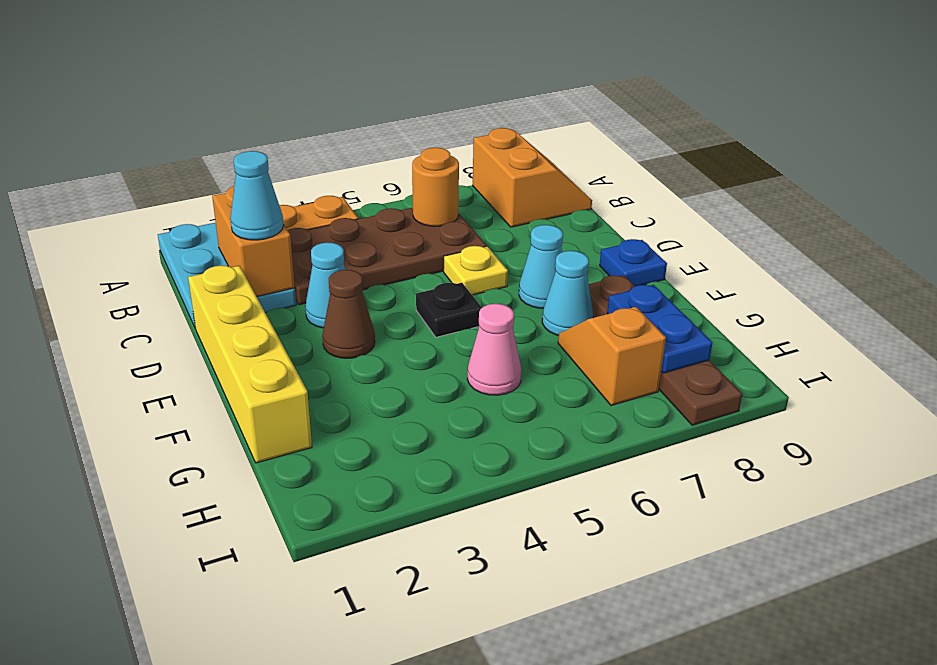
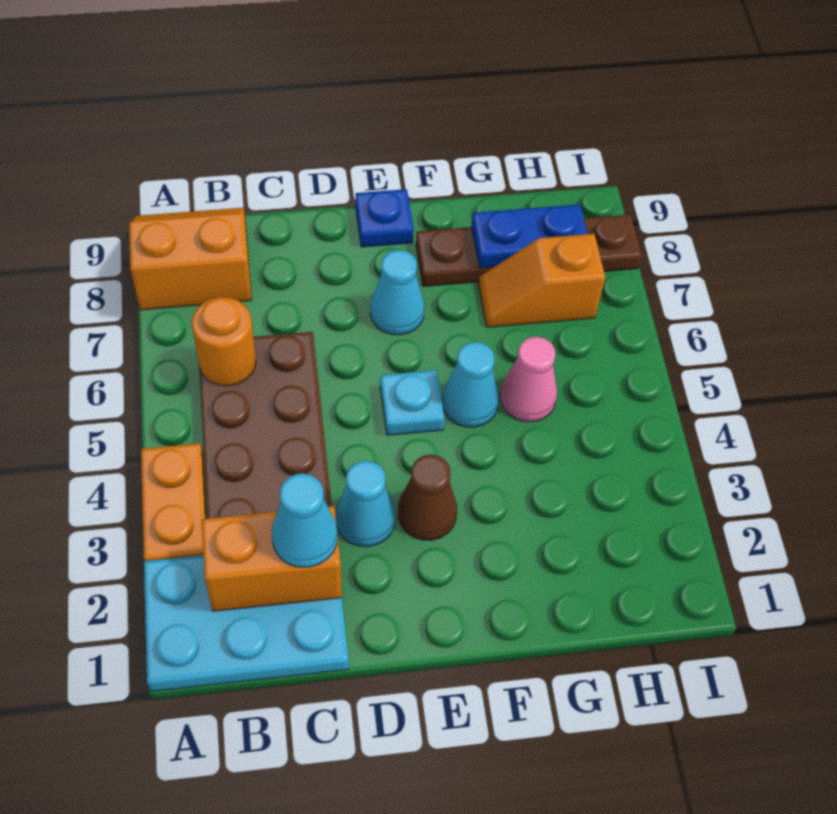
yellow brick D1:G1 level 1 -> none
yellow plate D6 level 1 -> none
black plate E5 level 1 -> cyan plate E5 level 1
cyan cone F7 level 1 -> cyan cone F5 level 1

